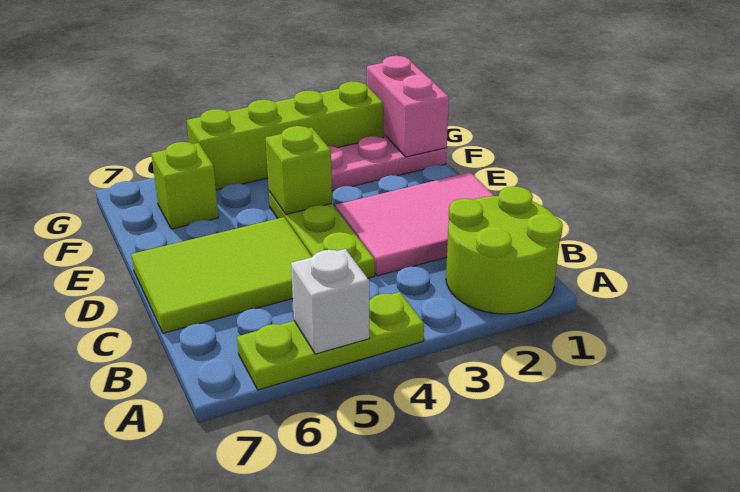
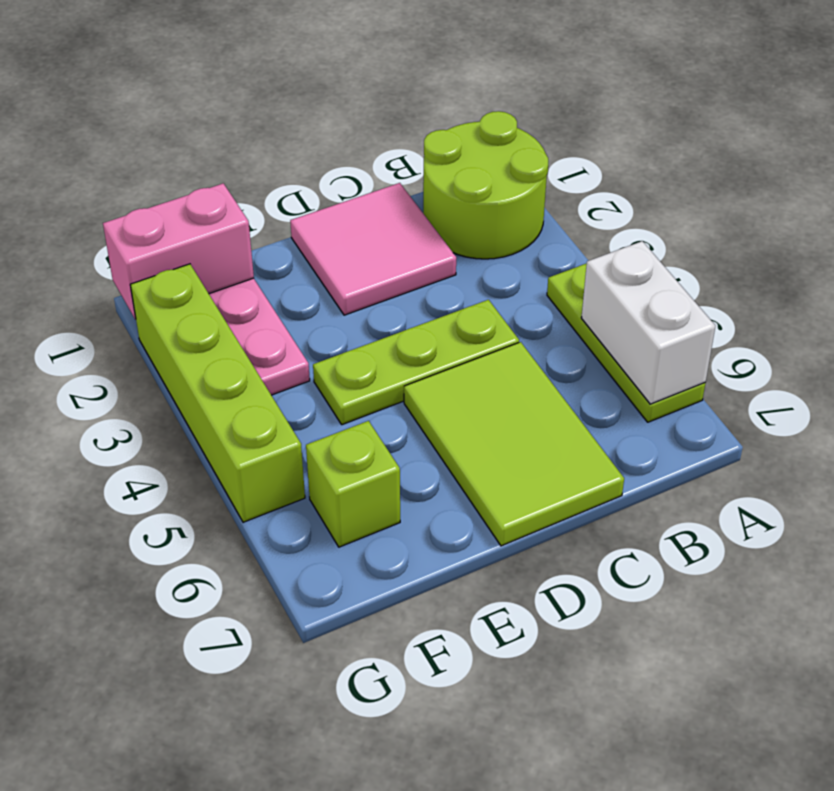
white brick A5 level 2 -> white brick A5:A6 level 2
pink tile C1:D3 level 1 -> pink tile C1:D2 level 1
lime brick E4 level 2 -> none

